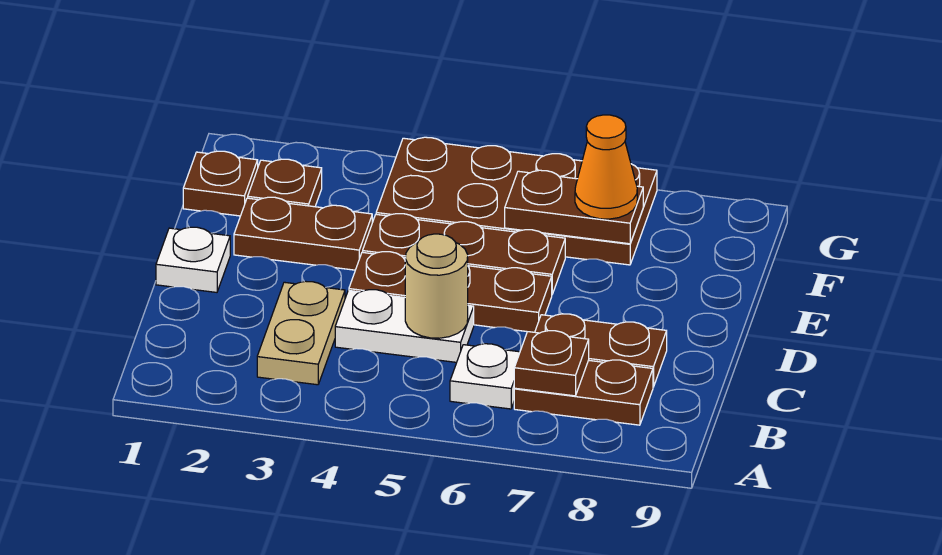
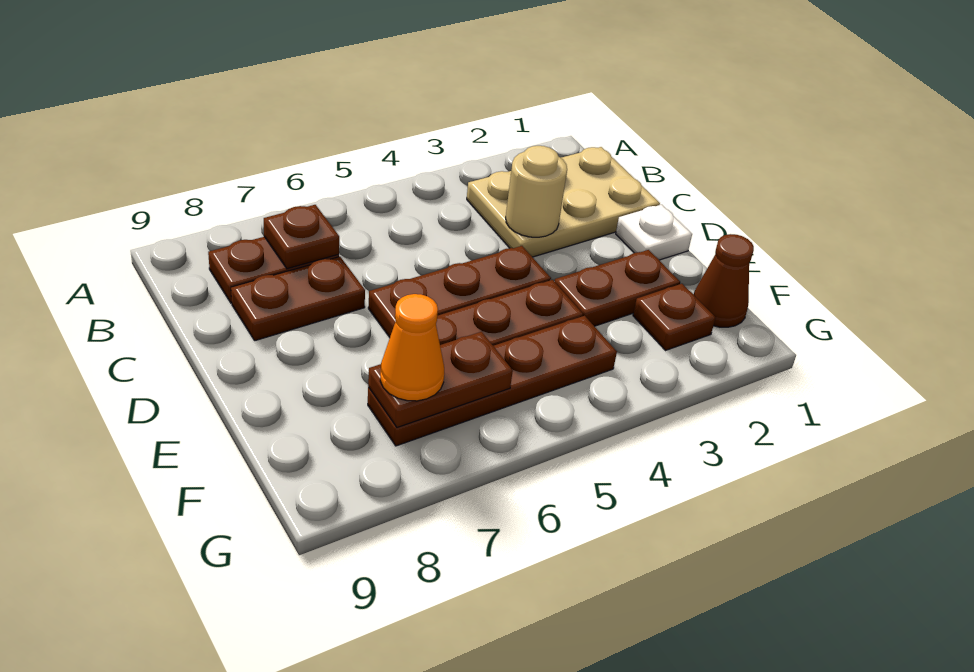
tan plate B3:C3 level 1 -> tan plate B1:C3 level 1
white plate B6 level 1 -> none
white plate C4:C5 level 1 -> none
tan round brick C5 level 2 -> tan round brick C3 level 2
brown plate F1 level 1 -> brown cone F1 level 1
brown plate F4:G7 level 1 -> brown plate F4:F7 level 1

